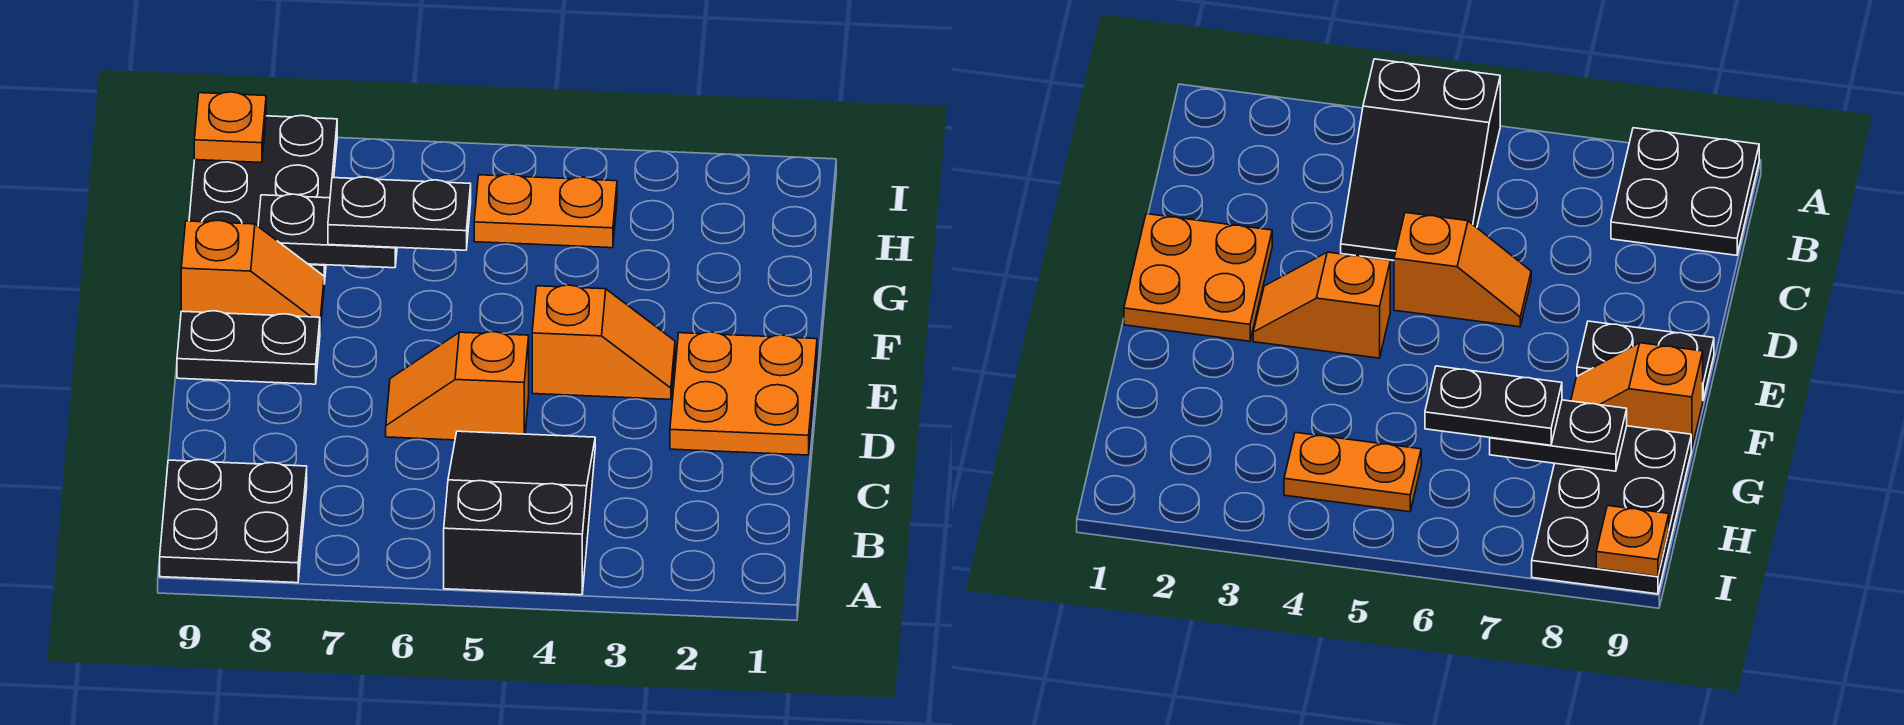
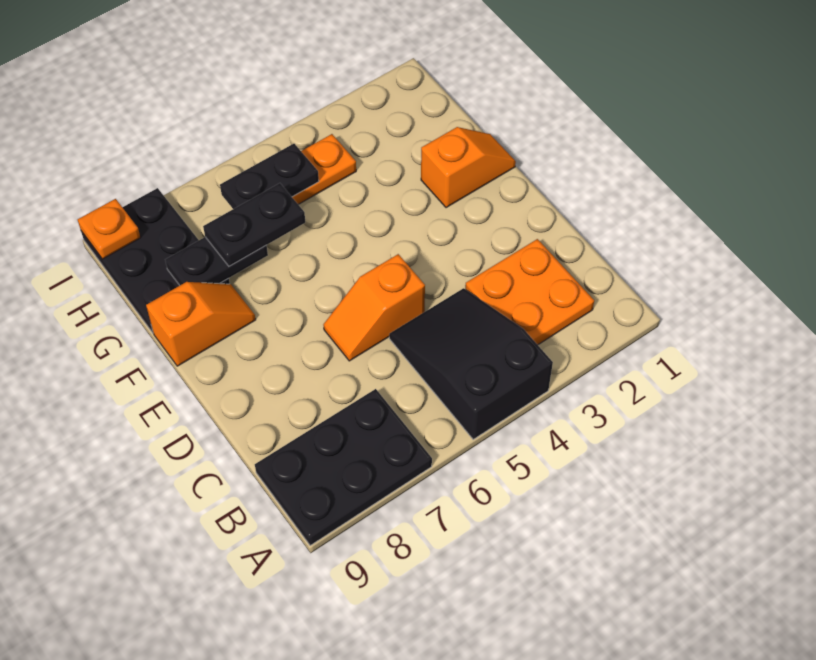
black plate A8:B9 level 1 -> black plate A7:B9 level 1
orange plate D1:E2 level 1 -> orange plate B2:C3 level 1
orange slope E3:E4 level 1 top 4 -> orange slope F1:F2 level 1 top 2
black plate E8:E9 level 1 -> black plate H5:H6 level 2

